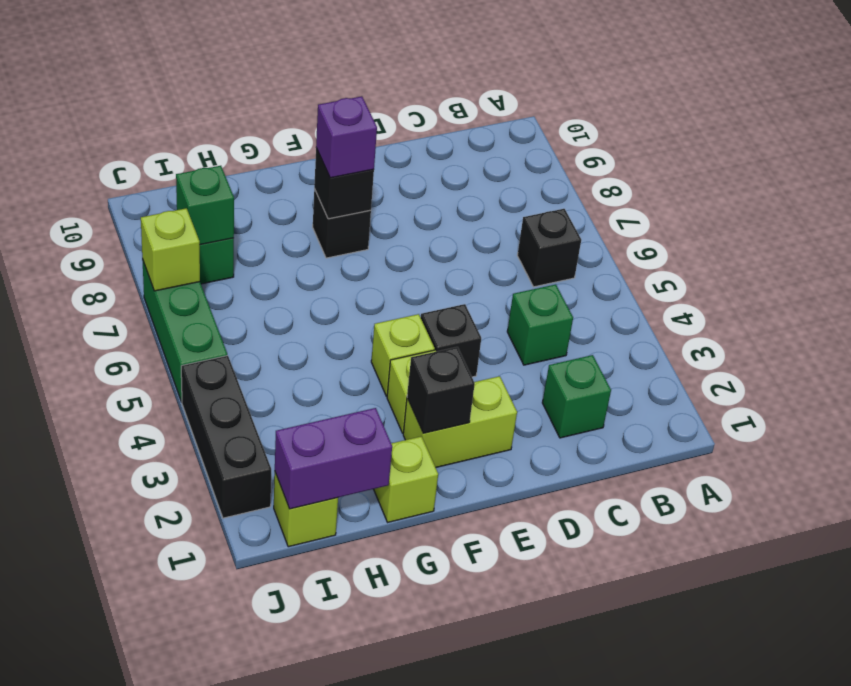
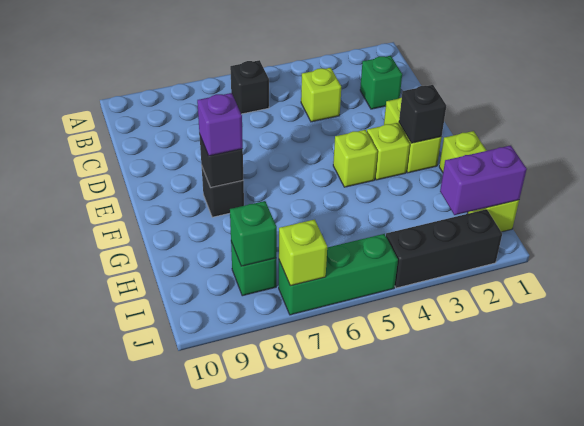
green brick C4 level 1 -> lime brick C4 level 1
black brick E4 level 1 -> none
purple brick H1:I1 level 2 -> purple brick I1:I2 level 2

